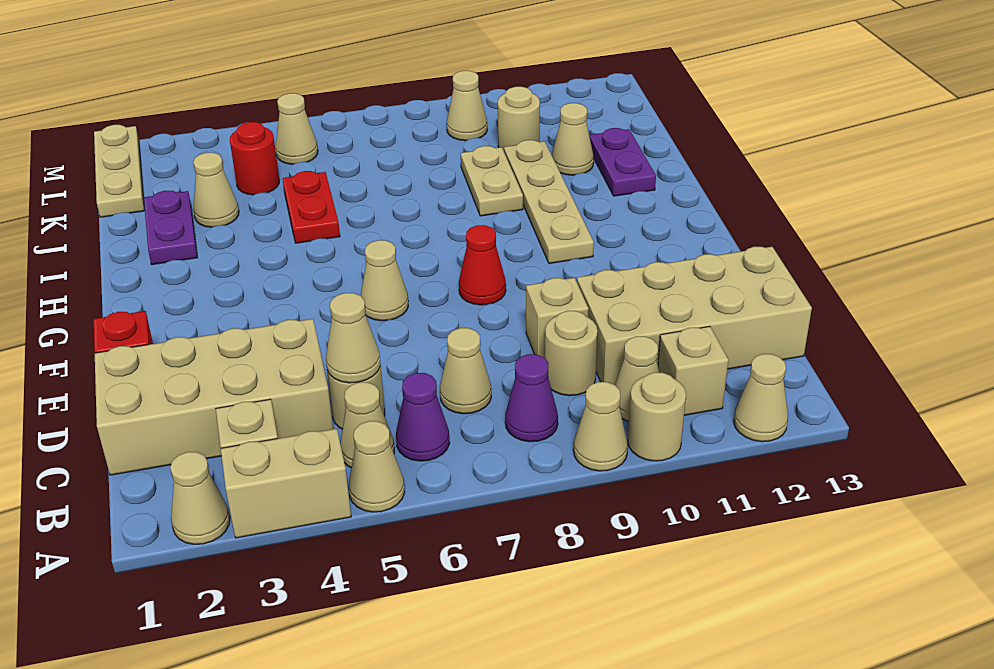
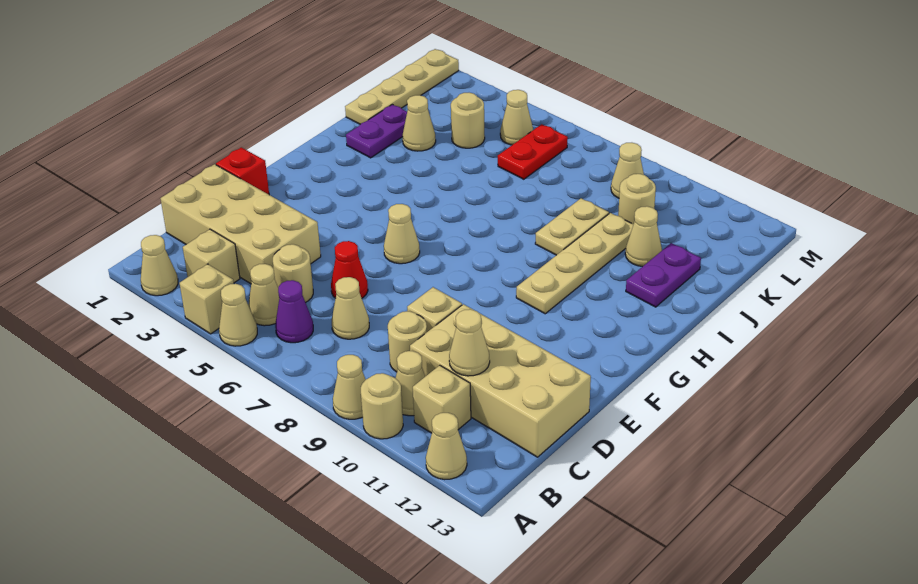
tan brick A3:A4 level 1 -> tan brick A4 level 1
purple cone B8 level 1 -> none
tan cone C5 level 2 -> tan cone C11 level 2
red cone F8 level 1 -> red cone D6 level 1
red plate I5:J5 level 1 -> red plate K6:L6 level 1
tan plate K1:M1 level 1 -> tan plate J1:M1 level 1
red round brick K4 level 1 -> tan round brick K4 level 1

